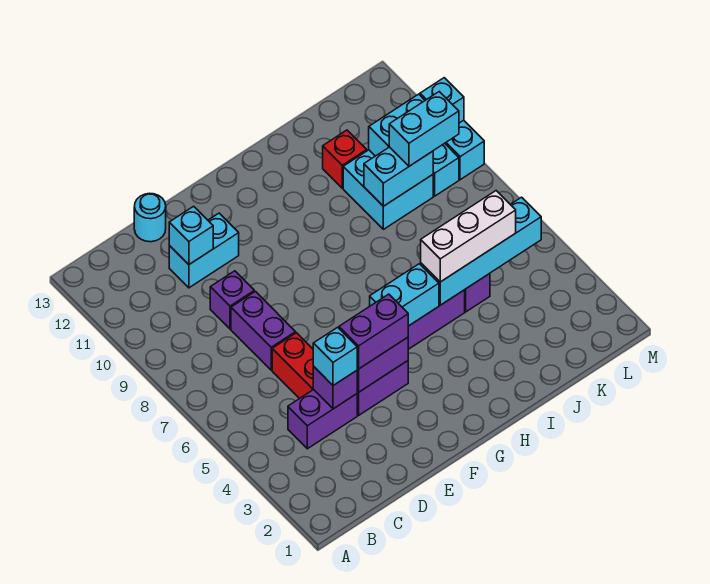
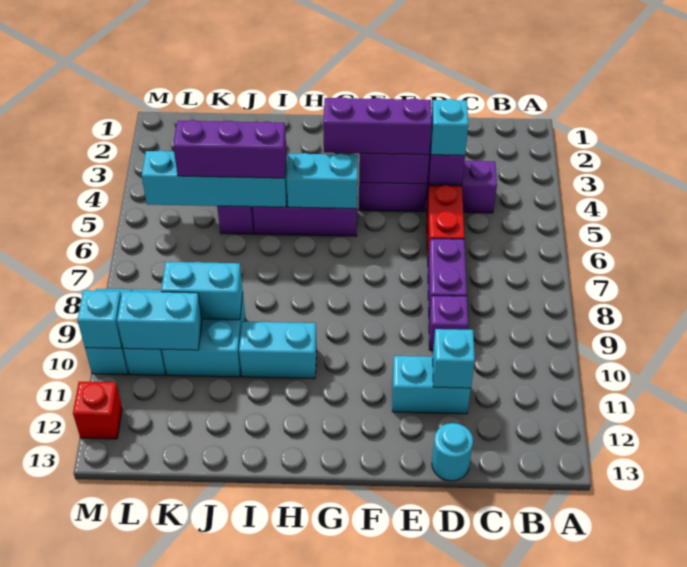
purple brick E4:F4 level 3 -> purple brick E4:G4 level 3
white brick I5:K5 level 3 -> purple brick I5:K5 level 3
red brick J11 level 1 -> red brick M12 level 1
cyan brick K9:L9 level 3 -> cyan brick H10:I10 level 1

